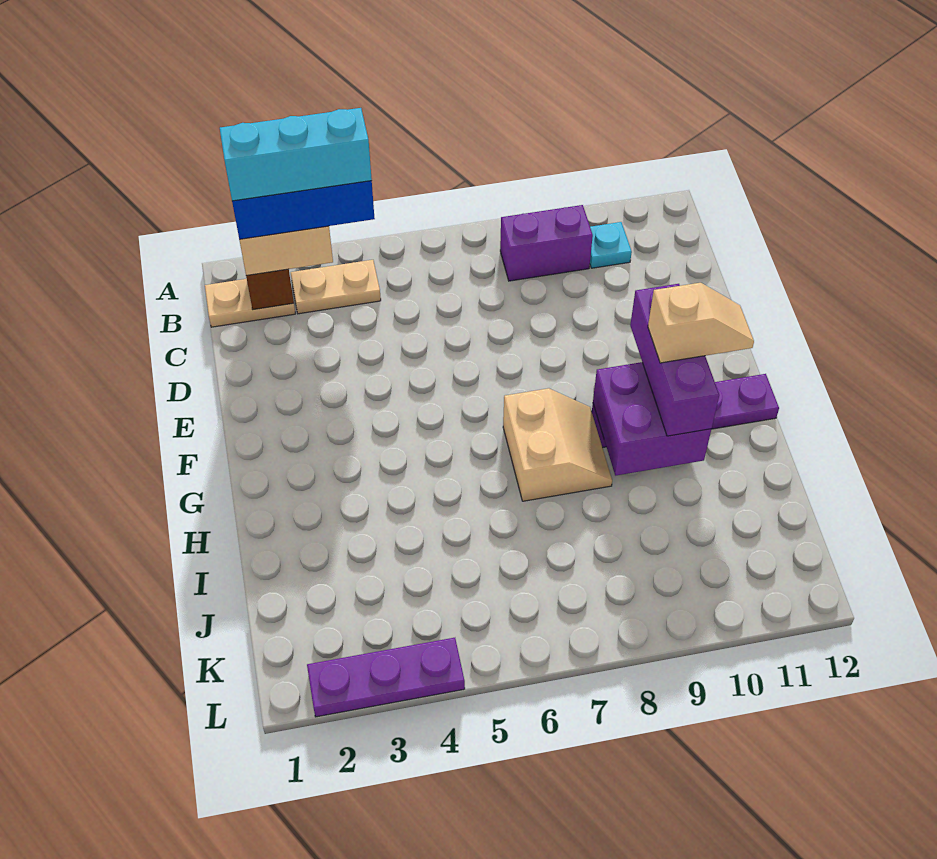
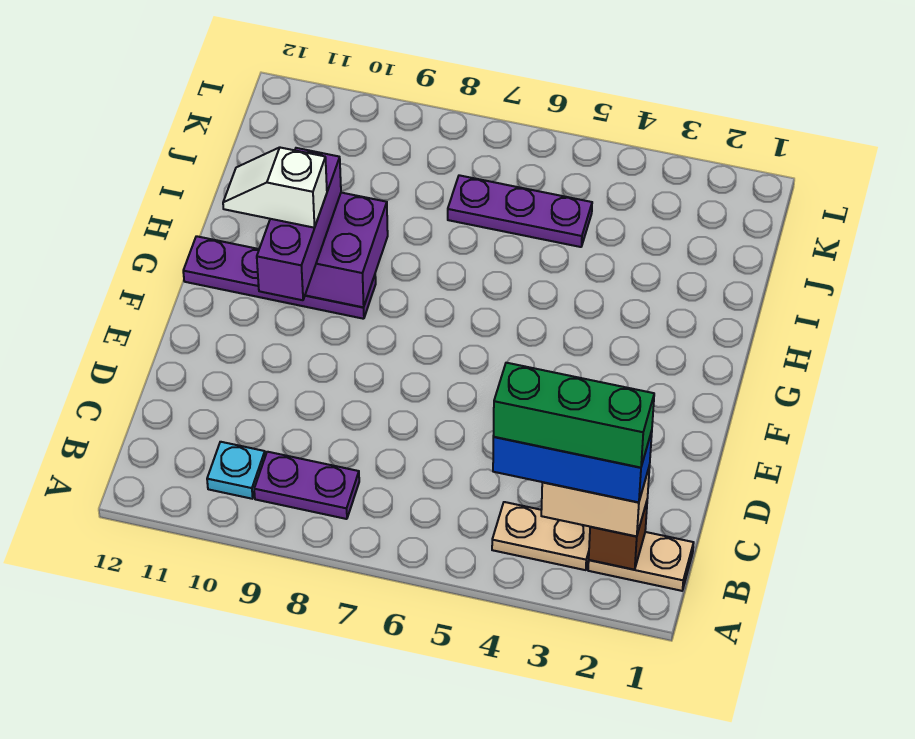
cyan brick B2:B4 level 5 -> green brick B2:B4 level 5
purple brick B8:B9 level 1 -> purple plate B8:B9 level 1
tan slope G7:H8 level 1 top 7 -> none
tan slope G10:G11 level 4 top 10 -> white slope G10:G11 level 4 top 10
purple plate L2:L4 level 1 -> purple plate J5:J7 level 1

